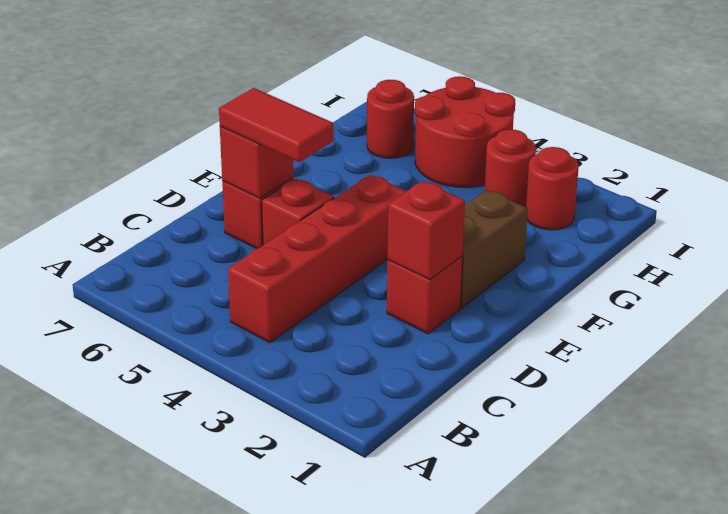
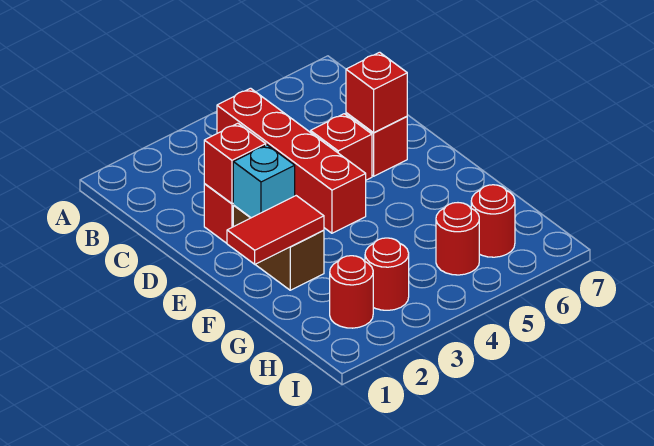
red tile D5:D6 level 3 -> red tile F1:F2 level 2
none -> cyan brick E2 level 2
red round brick H4:I5 level 1 -> red round brick H5 level 1

